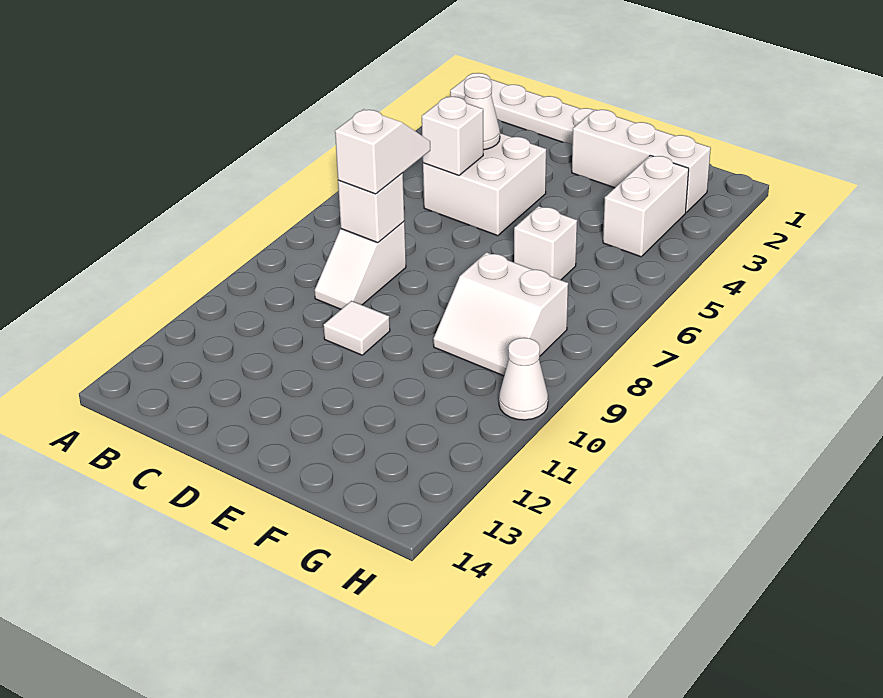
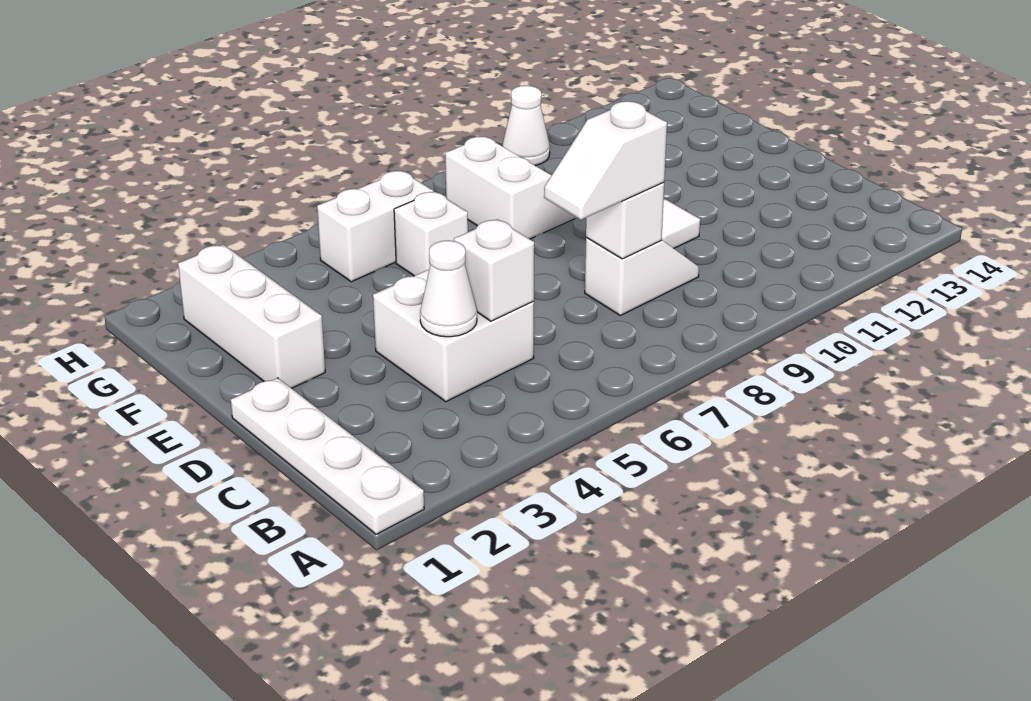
white brick G3:G4 level 1 -> white brick G5:G6 level 1

